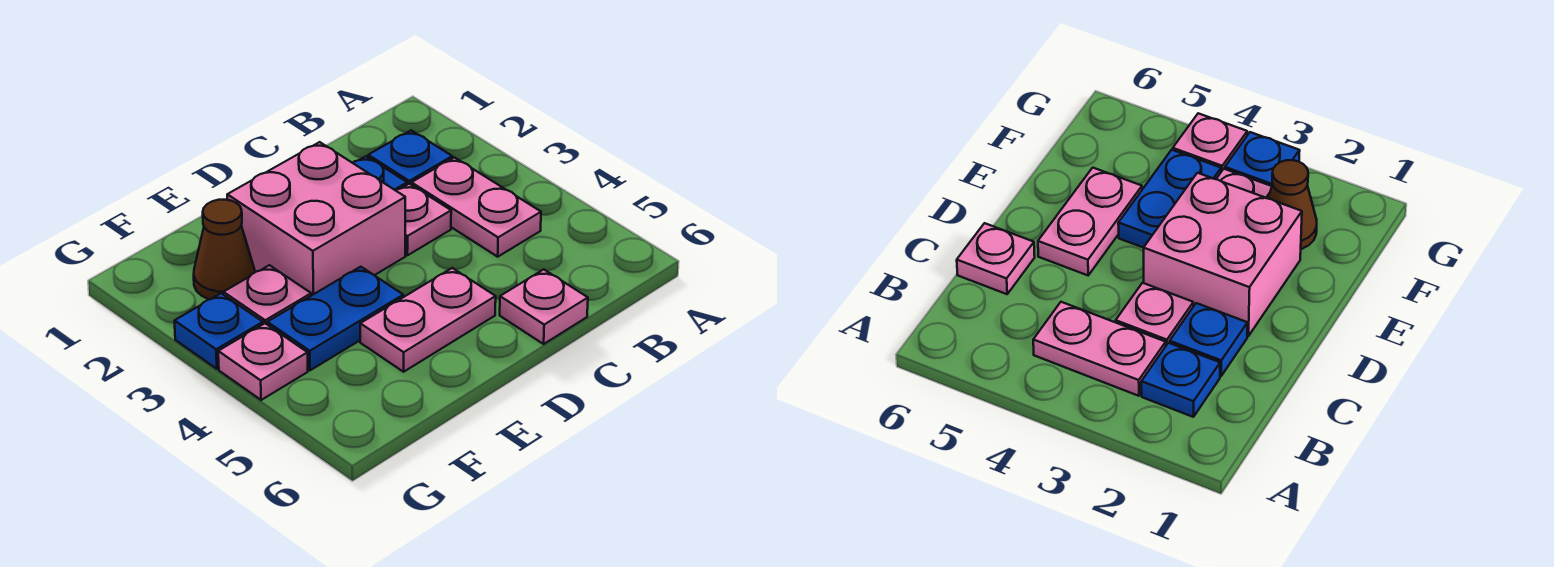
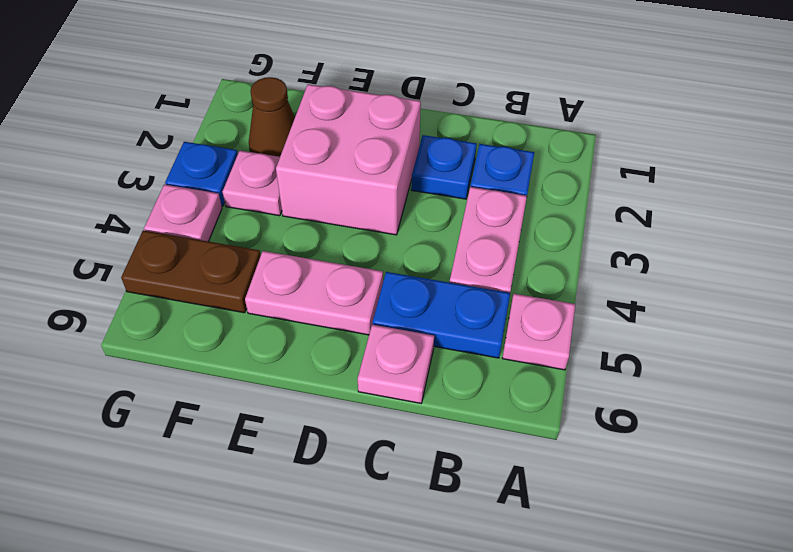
pink plate C3 level 1 -> pink plate A5 level 1
blue plate E4:F4 level 1 -> blue plate B5:C5 level 1
none -> brown plate F5:G5 level 1

